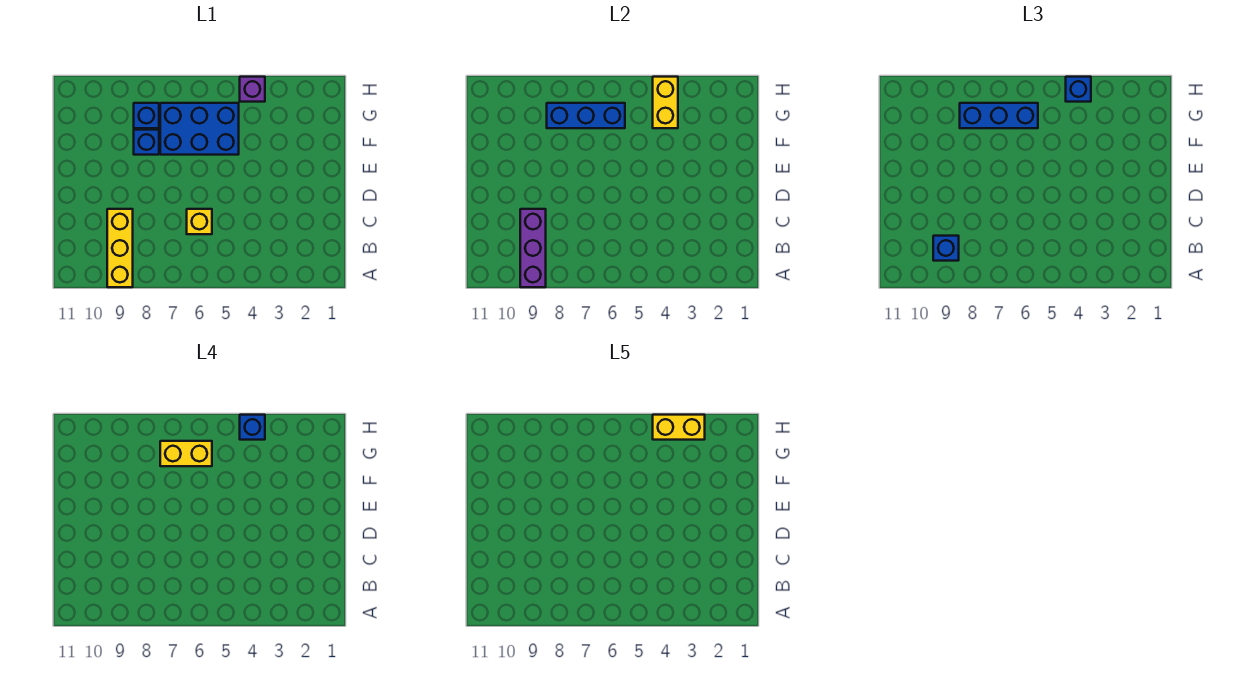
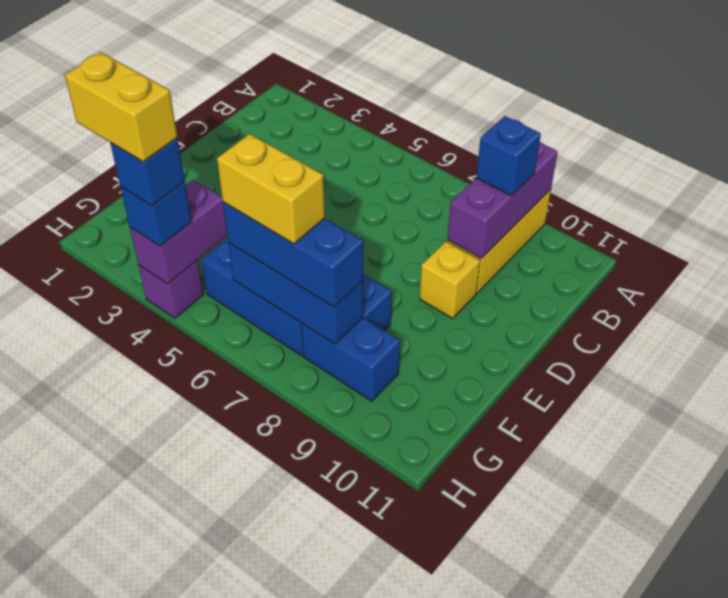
yellow brick C6 level 1 -> yellow brick D9 level 1
yellow brick G4:H4 level 2 -> purple brick G4:H4 level 2
blue brick G8 level 1 -> blue brick G8:G9 level 1

